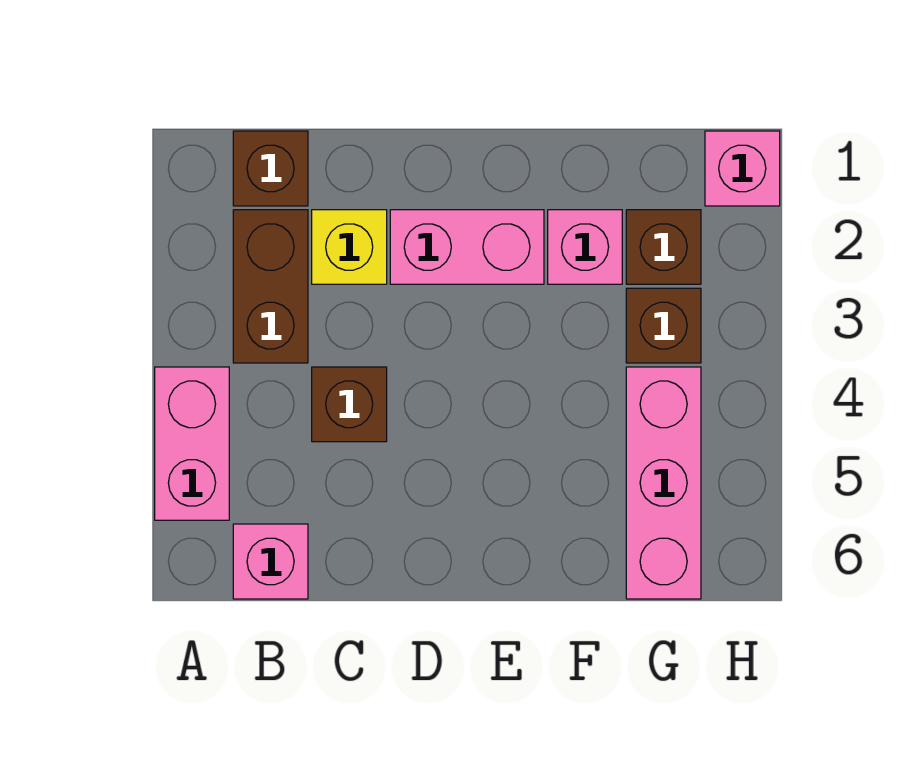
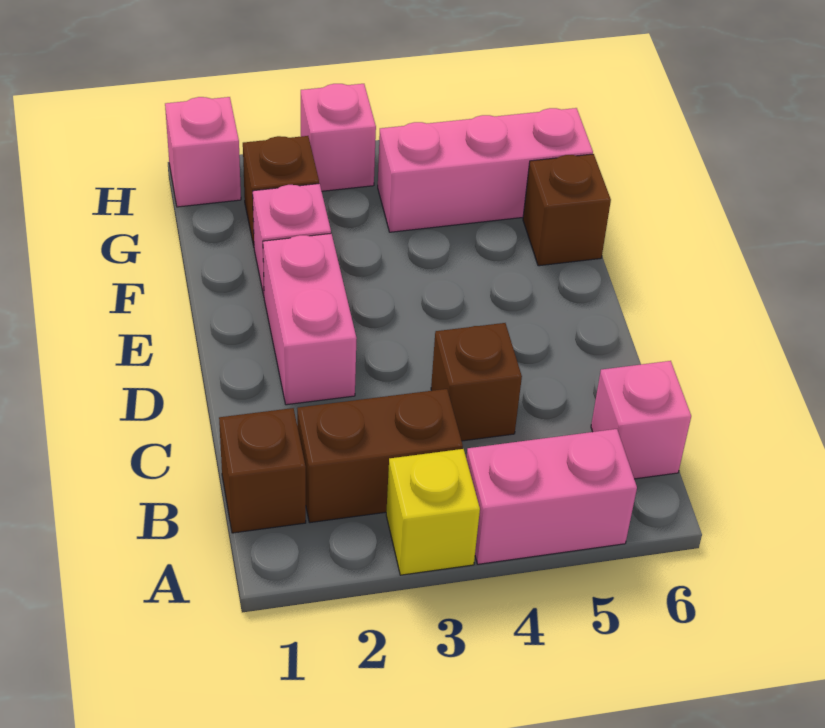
yellow brick C2 level 1 -> yellow brick A3 level 1
brown brick G3 level 1 -> brown brick F6 level 1
none -> pink brick H3 level 1

